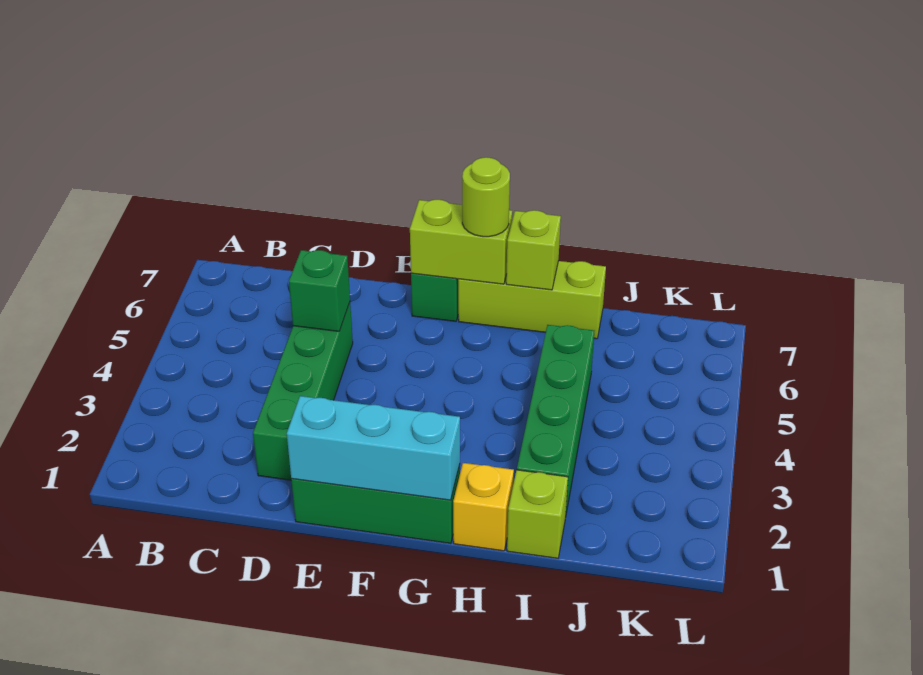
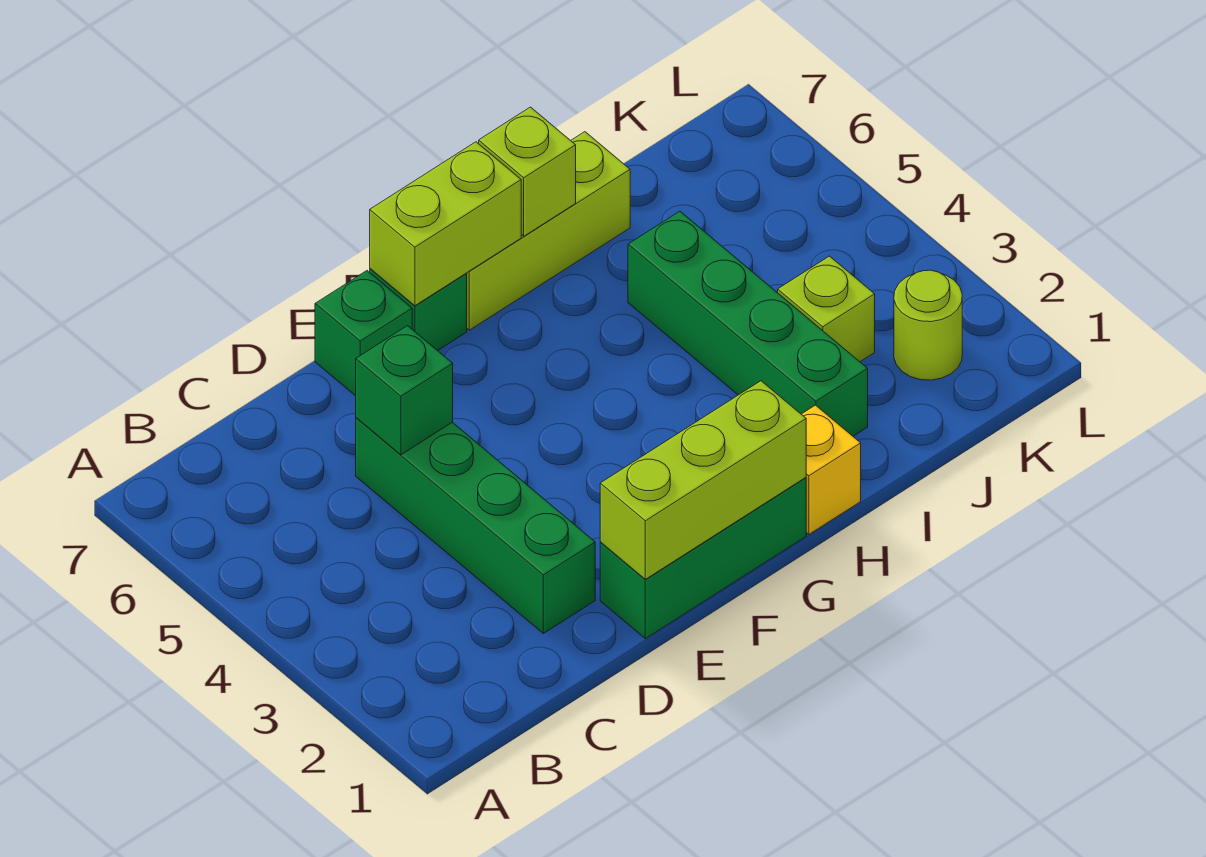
cyan brick E1:G1 level 2 -> lime brick E1:G1 level 2
none -> green brick E7 level 1
lime round brick G7 level 3 -> lime round brick K2 level 1
lime brick I1 level 1 -> lime brick J3 level 1

